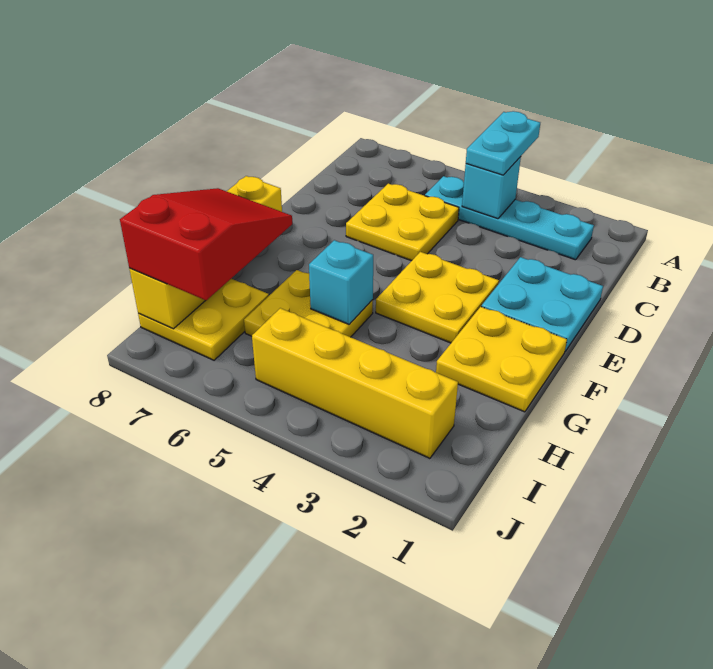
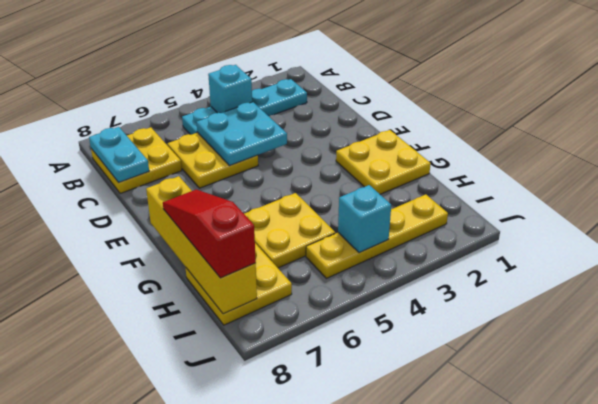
cyan plate A4:B4 level 3 -> cyan plate B8:C8 level 2
cyan plate D1:E2 level 1 -> cyan plate C4:D5 level 2
yellow plate E3:F4 level 1 -> yellow plate B7:C8 level 1
cyan brick G5 level 2 -> cyan brick I4 level 2
red slope G7:I8 level 3 top I -> red slope G8:I8 level 3 top I
yellow brick I2:I5 level 1 -> yellow plate I2:I5 level 1

